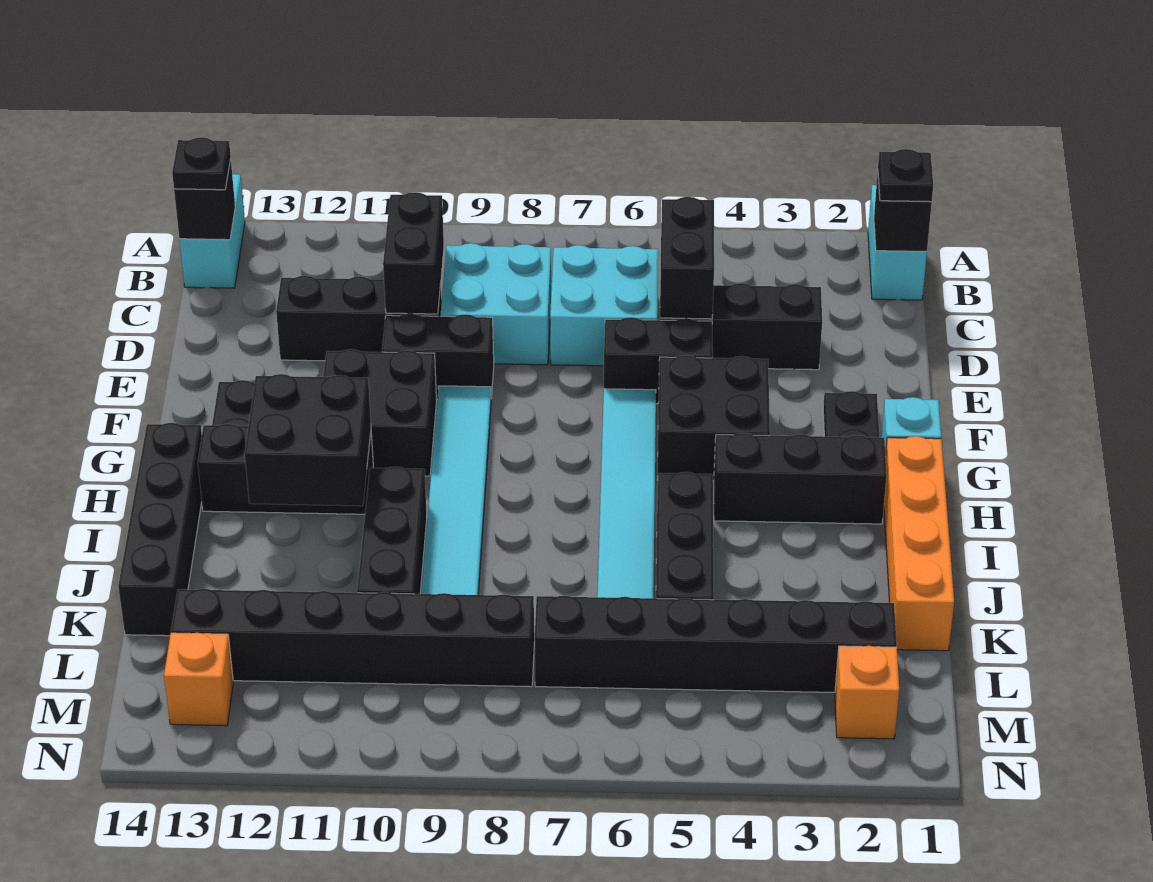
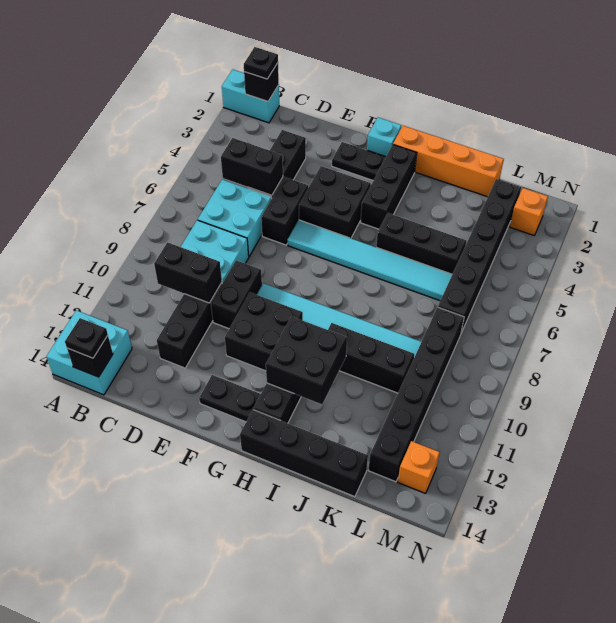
cyan brick A14:B14 level 1 -> cyan brick A13:B14 level 1

